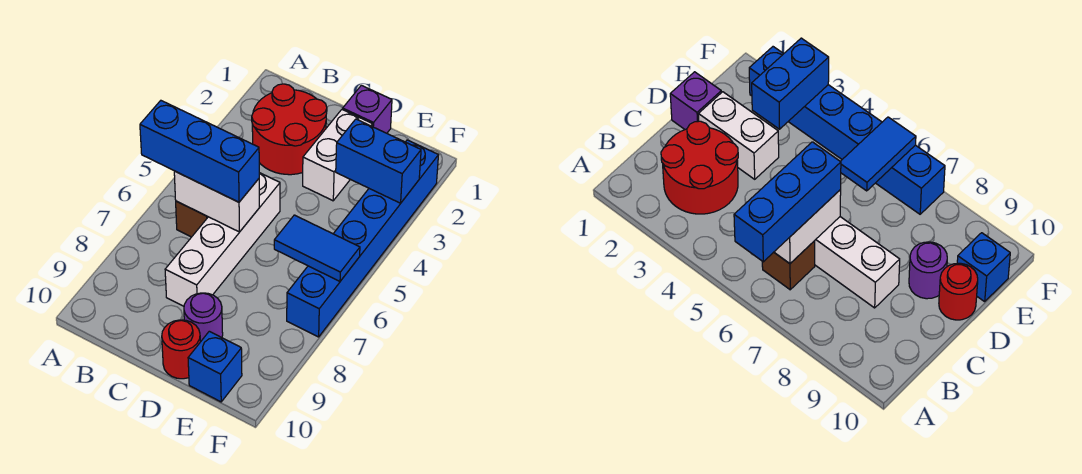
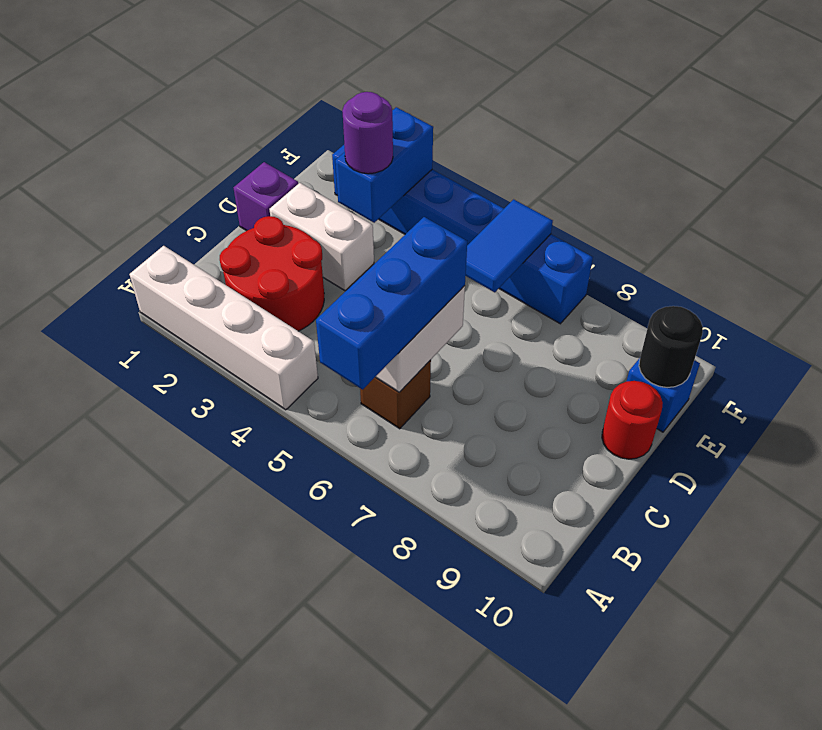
white brick C5:C8 level 1 -> white brick A1:A4 level 1
purple round brick D9 level 1 -> purple round brick E3 level 3
none -> black round brick E10 level 2

